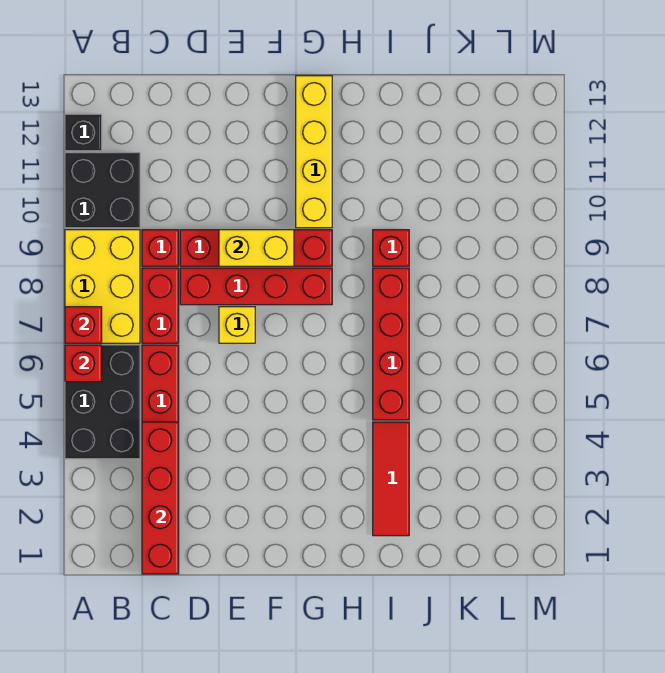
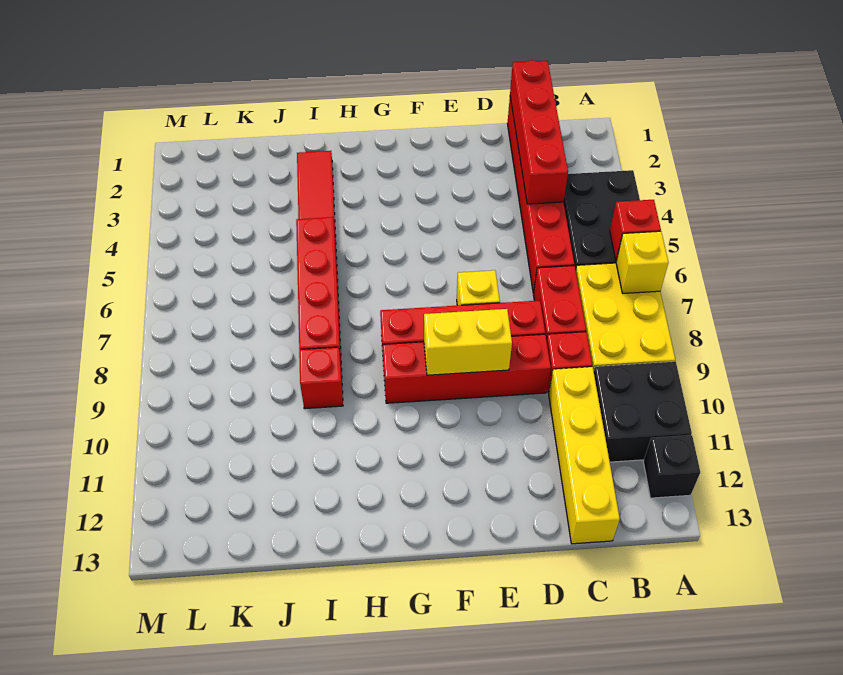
red brick A7 level 2 -> yellow brick A7 level 2
yellow brick G10:G13 level 1 -> yellow brick C10:C13 level 1

